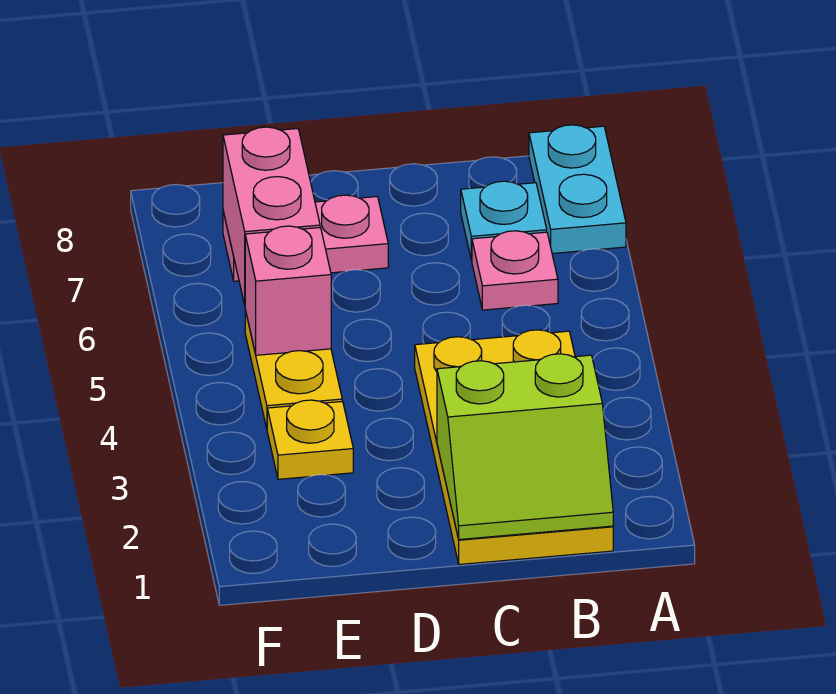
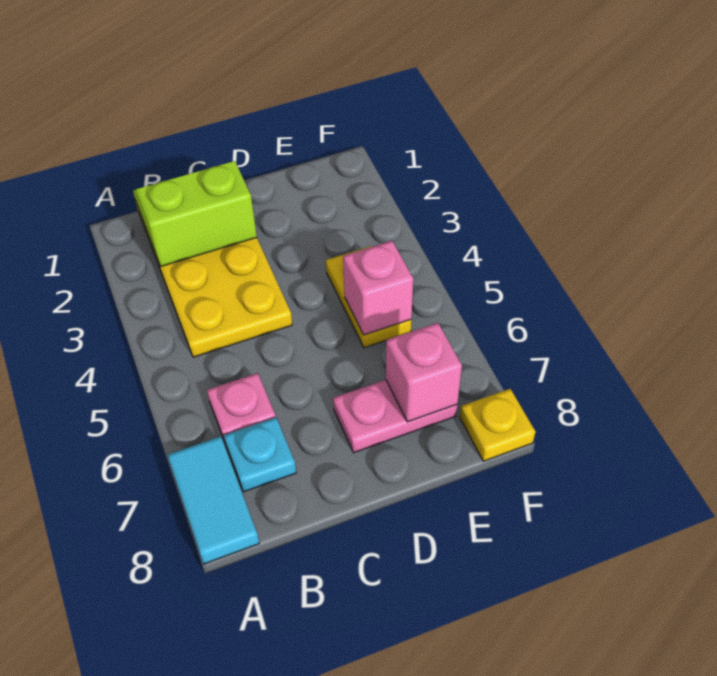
cyan plate A7:A8 level 1 -> cyan tile A7:A8 level 1
yellow plate E3 level 1 -> yellow plate F8 level 1
pink brick E6:E7 level 2 -> pink brick E7 level 2

